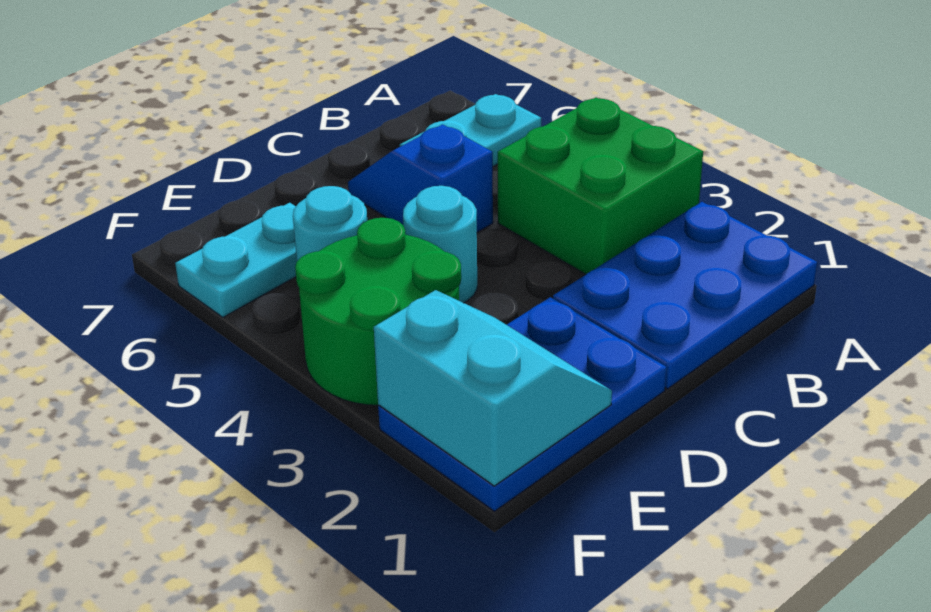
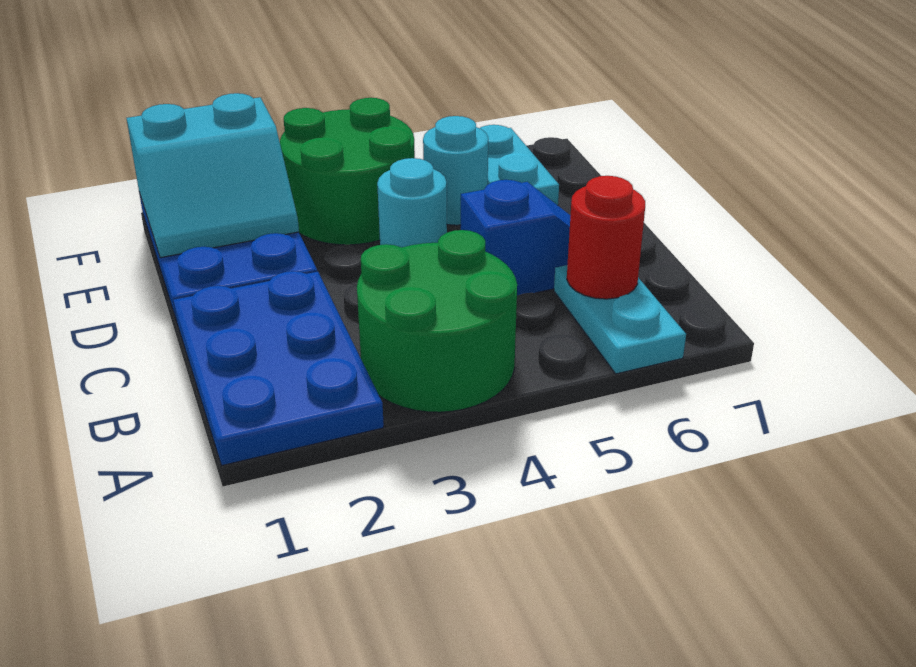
green brick A3:B4 level 1 -> green round brick A3:B4 level 1
none -> red round brick B6 level 2

